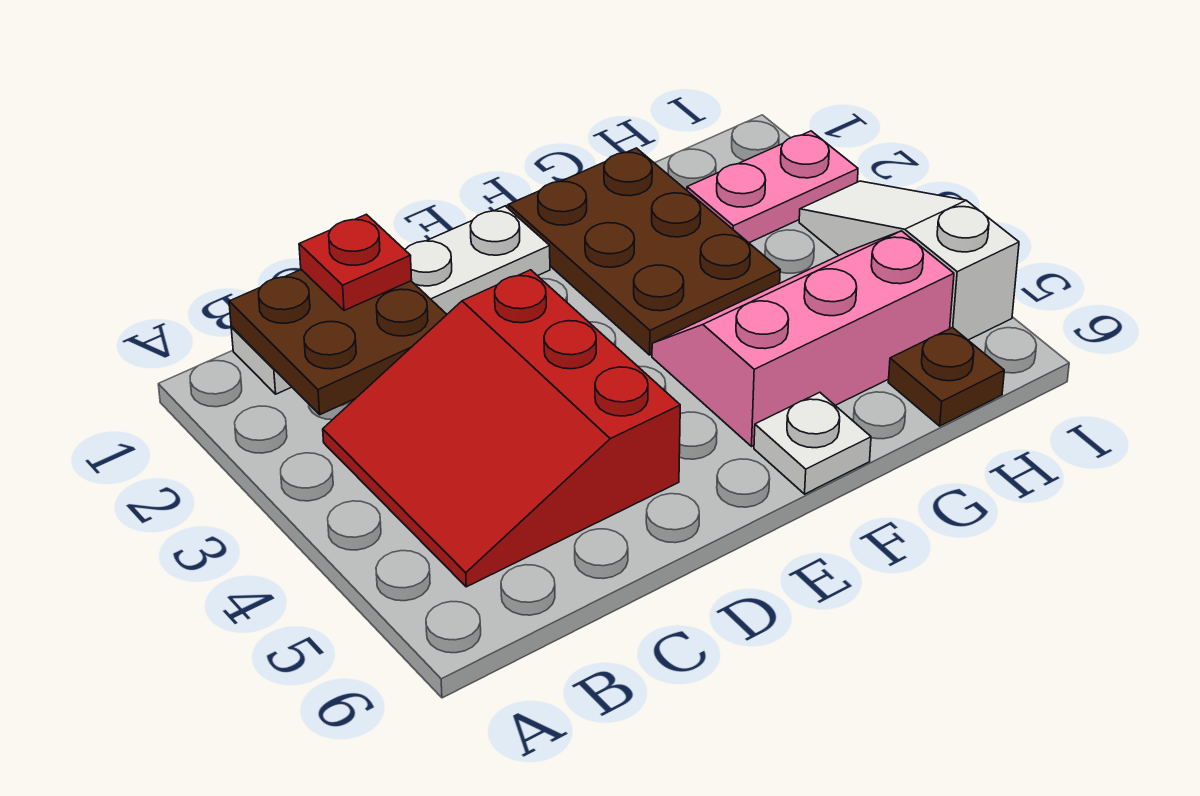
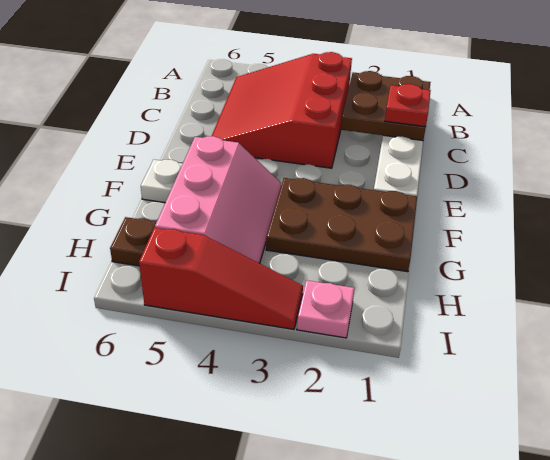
red slope B3:D5 level 1 top D -> red slope B3:D5 level 1 top 3
pink plate H2:I2 level 1 -> pink plate I2 level 1
white slope I3:I5 level 1 top 5 -> red slope I3:I5 level 1 top 5

